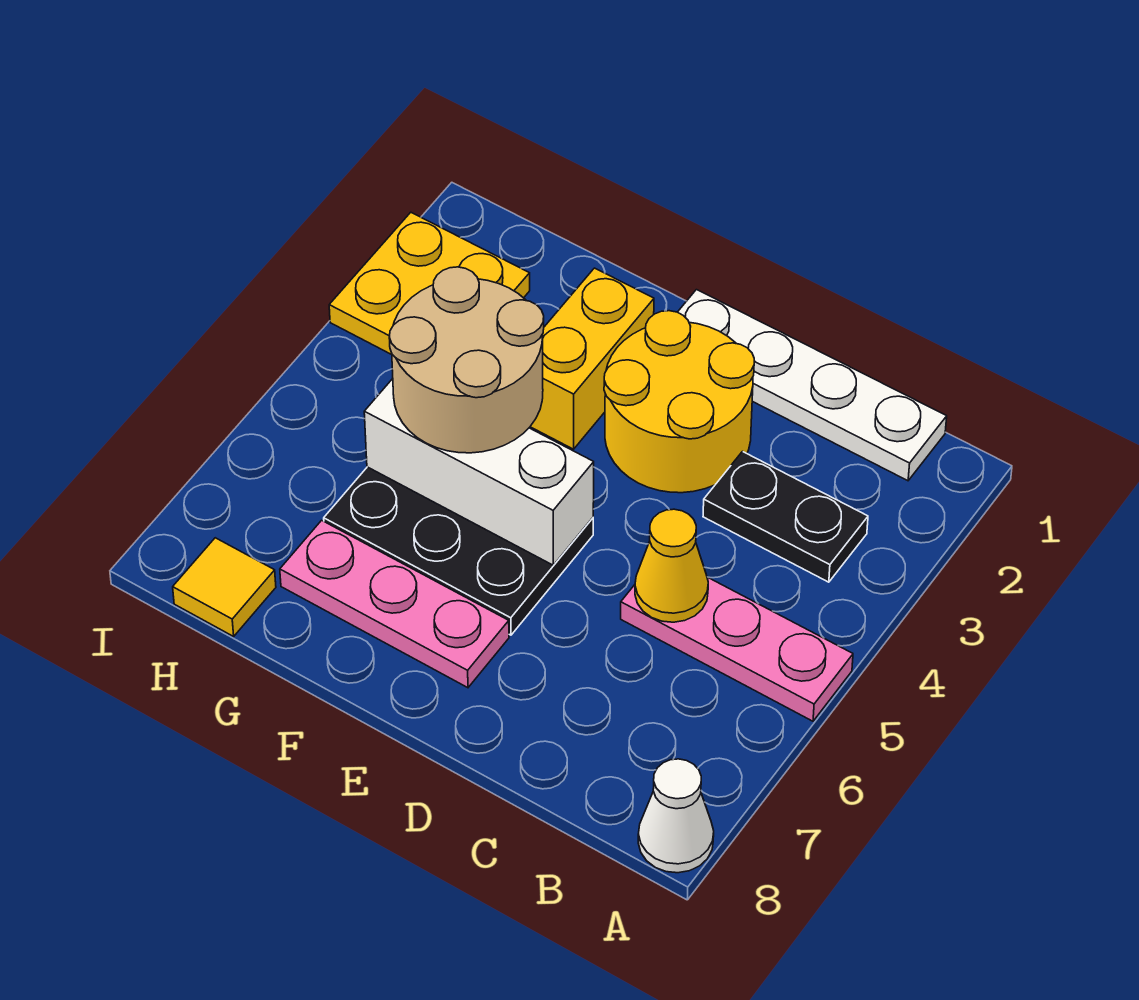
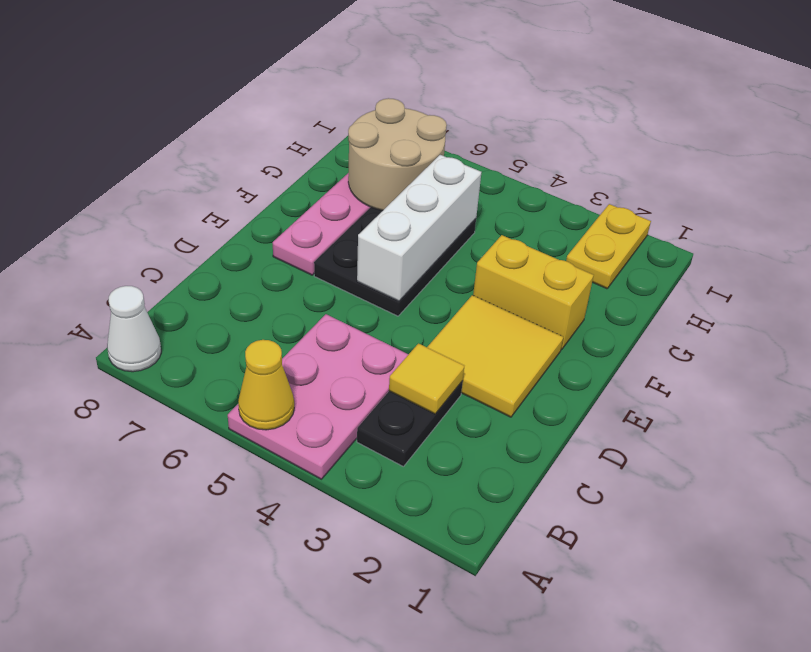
pink plate A5:C5 level 1 -> pink plate A4:C5 level 1
white plate B1:E1 level 1 -> none
yellow cone C5 level 2 -> yellow cone A5 level 2
yellow round brick D2:E3 level 1 -> yellow tile D2:E3 level 1
tan round brick F4:G5 level 3 -> tan round brick G6:H7 level 2
yellow plate H2:I3 level 1 -> yellow plate H2:I2 level 1
yellow tile H8 level 1 -> yellow tile C3 level 2

